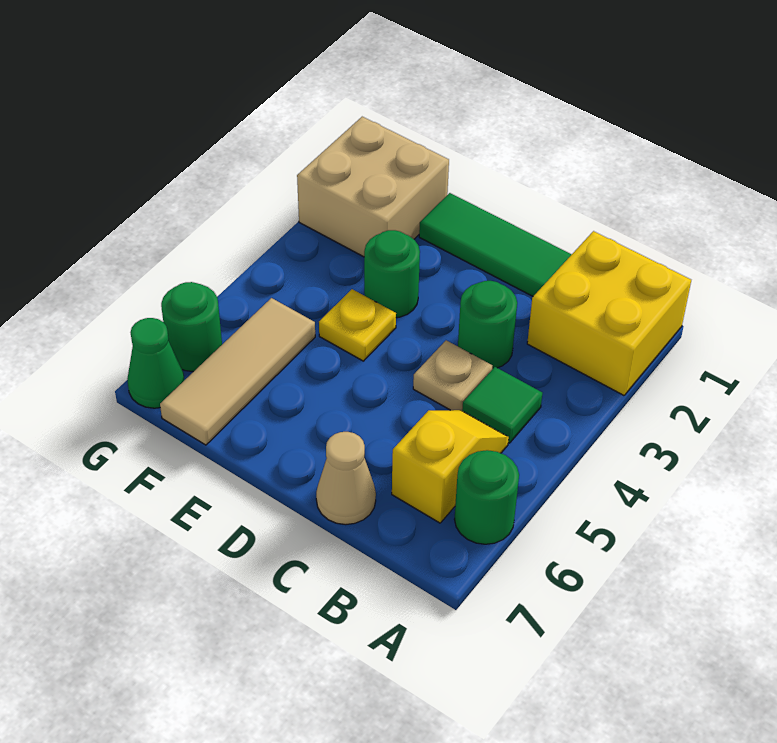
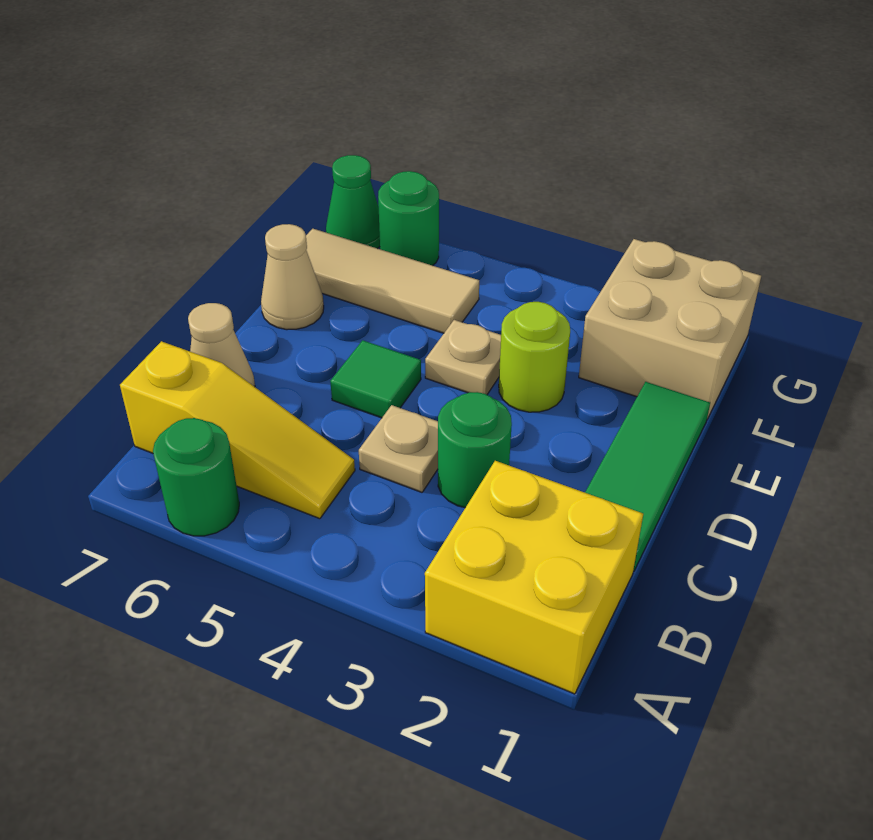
green tile B4 level 1 -> green tile D5 level 1
yellow slope B5:B6 level 1 top 6 -> yellow slope B5:B7 level 1 top 7
green round brick E3 level 1 -> lime round brick E3 level 1
yellow plate E4 level 1 -> tan plate E4 level 1
none -> tan cone E7 level 1

